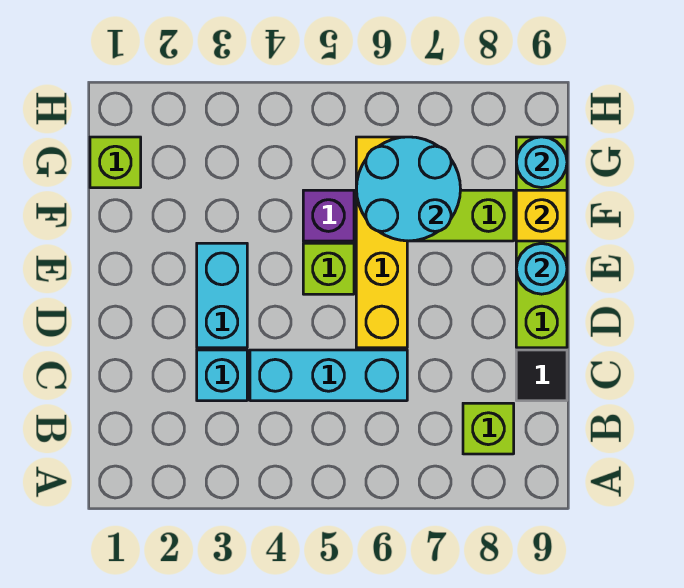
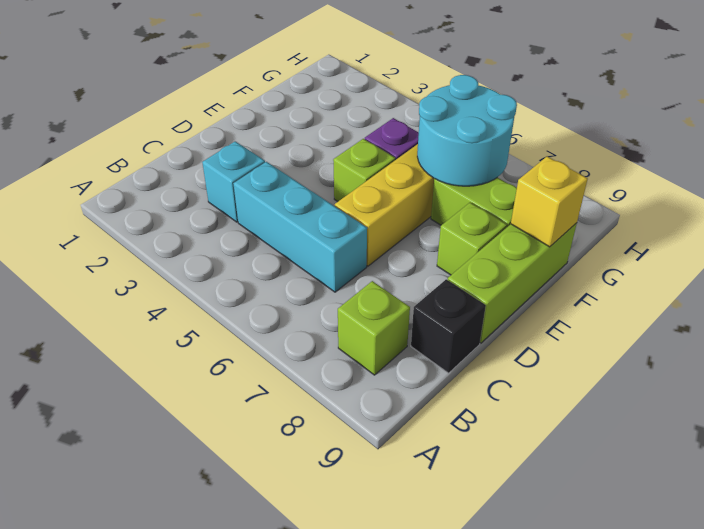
black tile C9 level 1 -> black brick C9 level 1
cyan brick D3:E3 level 1 -> none
lime brick D9:G9 level 1 -> lime brick D9:F9 level 1
cyan round brick E9 level 2 -> none
lime brick G1 level 1 -> lime brick E8 level 1
cyan round brick G9 level 2 -> none

